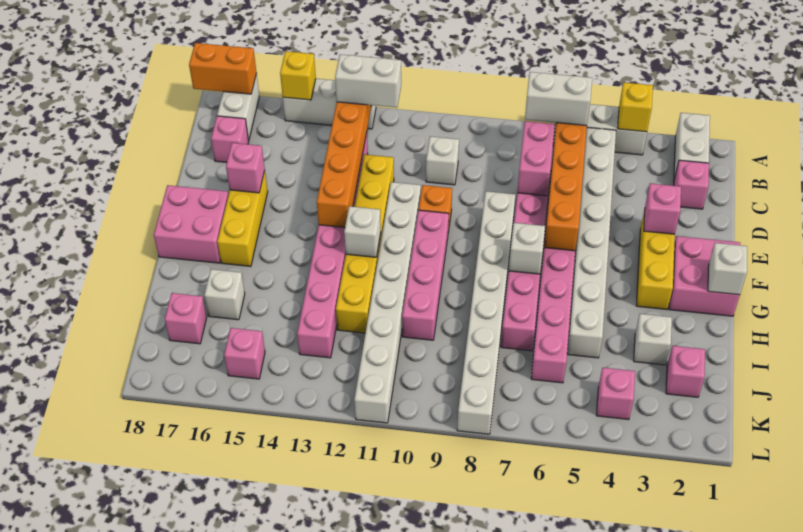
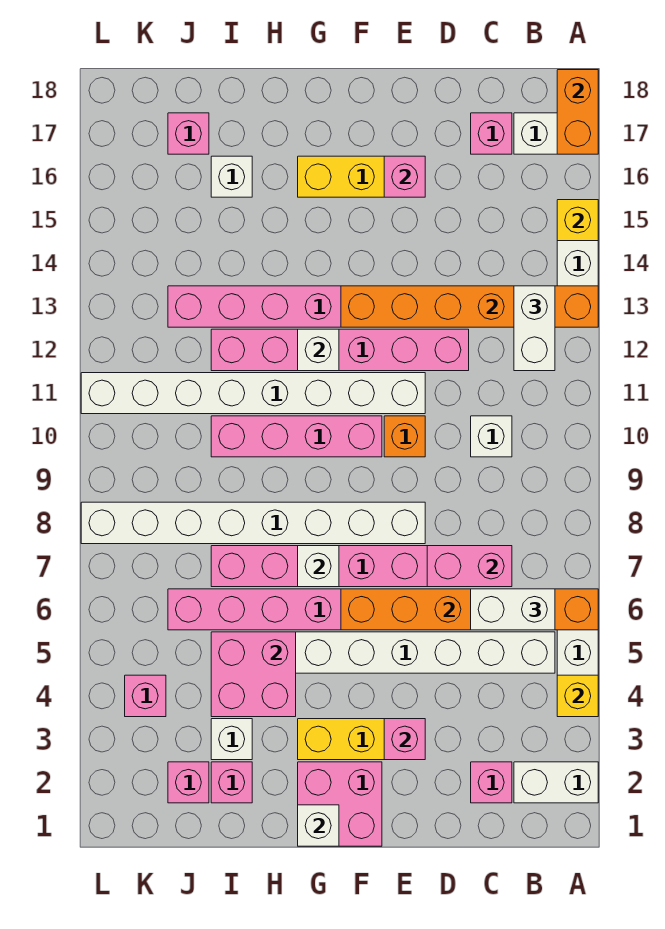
white brick B6:B7 level 3 -> white brick B6:C6 level 3
yellow brick D12:I12 level 1 -> pink brick D12:I12 level 1
pink brick F17:G18 level 1 -> pink brick H4:I5 level 2
pink brick K15 level 1 -> pink brick I2 level 1

